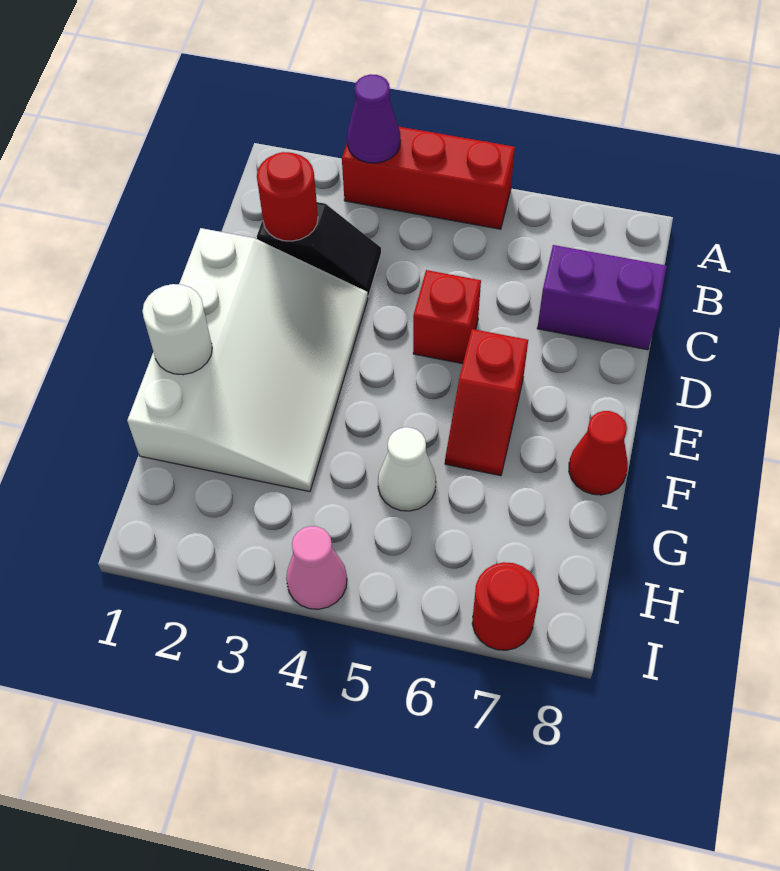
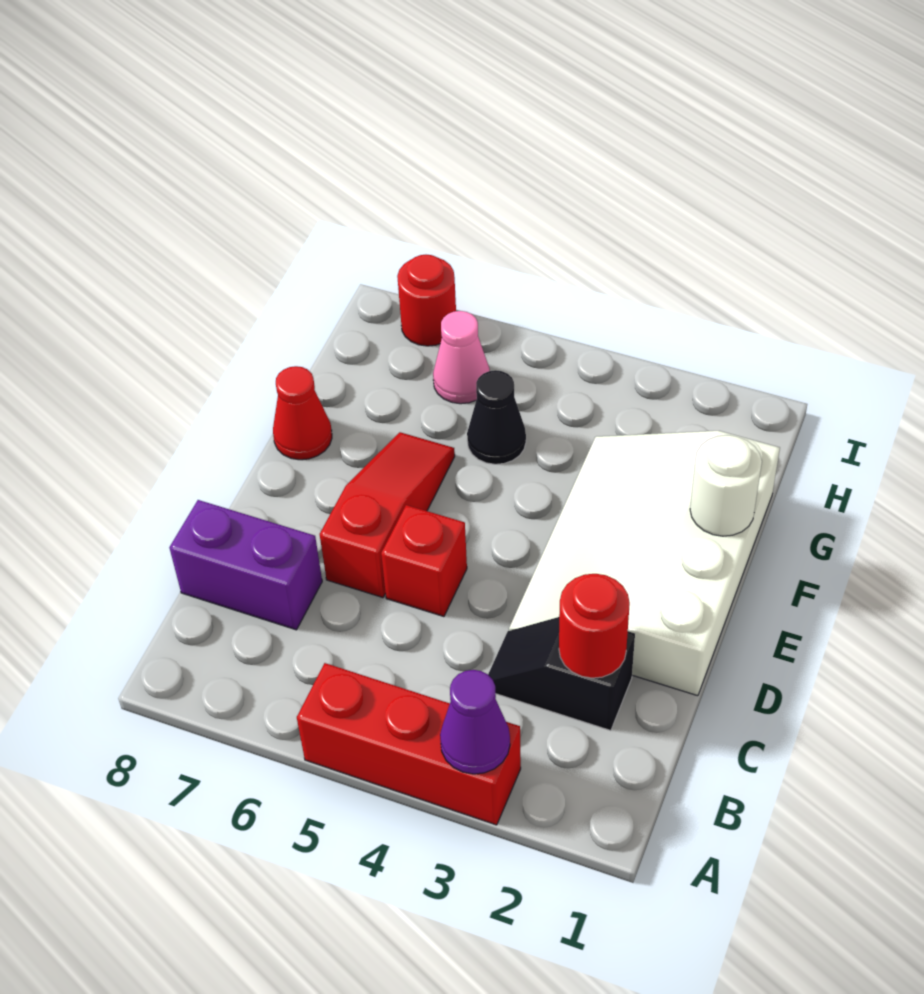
red slope E6:F6 level 1 top E -> red slope D6:F6 level 1 top D
white cone G5 level 1 -> black cone G5 level 1
pink cone I4 level 1 -> pink cone H6 level 1

